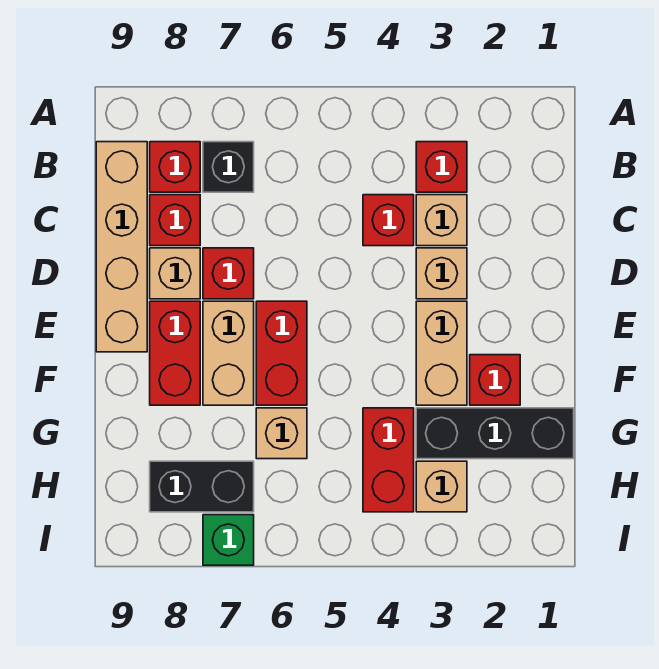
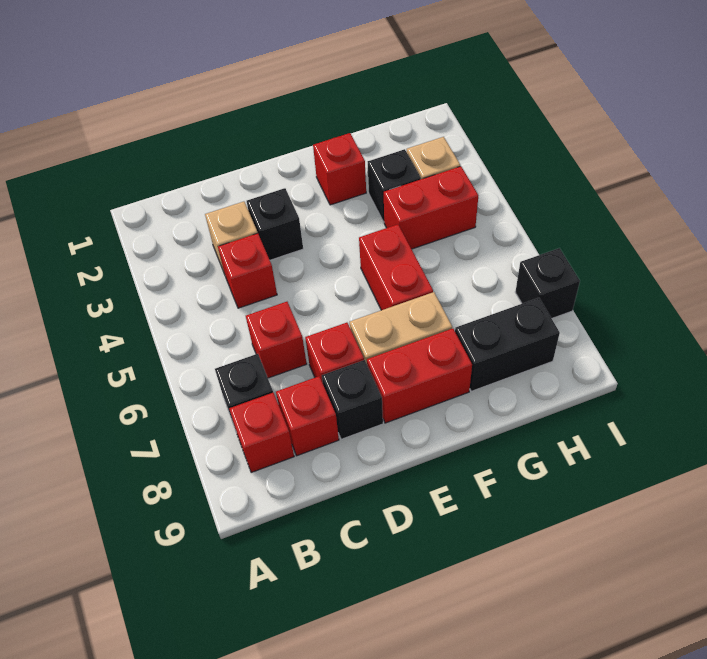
red brick B3 level 1 -> red brick C6 level 1
tan brick B9:E9 level 1 -> none
tan brick D3 level 1 -> black brick D3 level 1
tan brick D8 level 1 -> black brick D8 level 1
tan brick E3:F3 level 1 -> none
red brick E6:F6 level 1 -> red brick F5:F6 level 1
black brick G1:G3 level 1 -> black brick G3 level 1
tan brick G6 level 1 -> none
black brick H7:H8 level 1 -> black brick G8:H8 level 1
green brick I7 level 1 -> black brick I7 level 1

